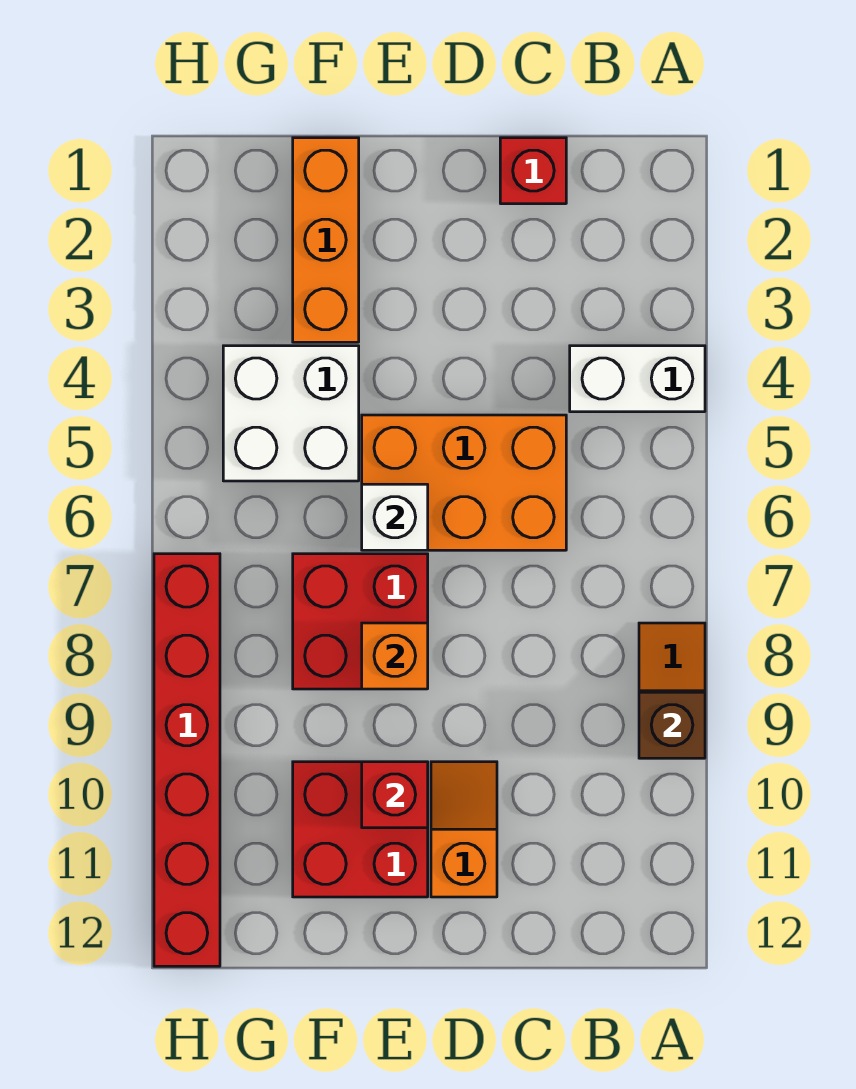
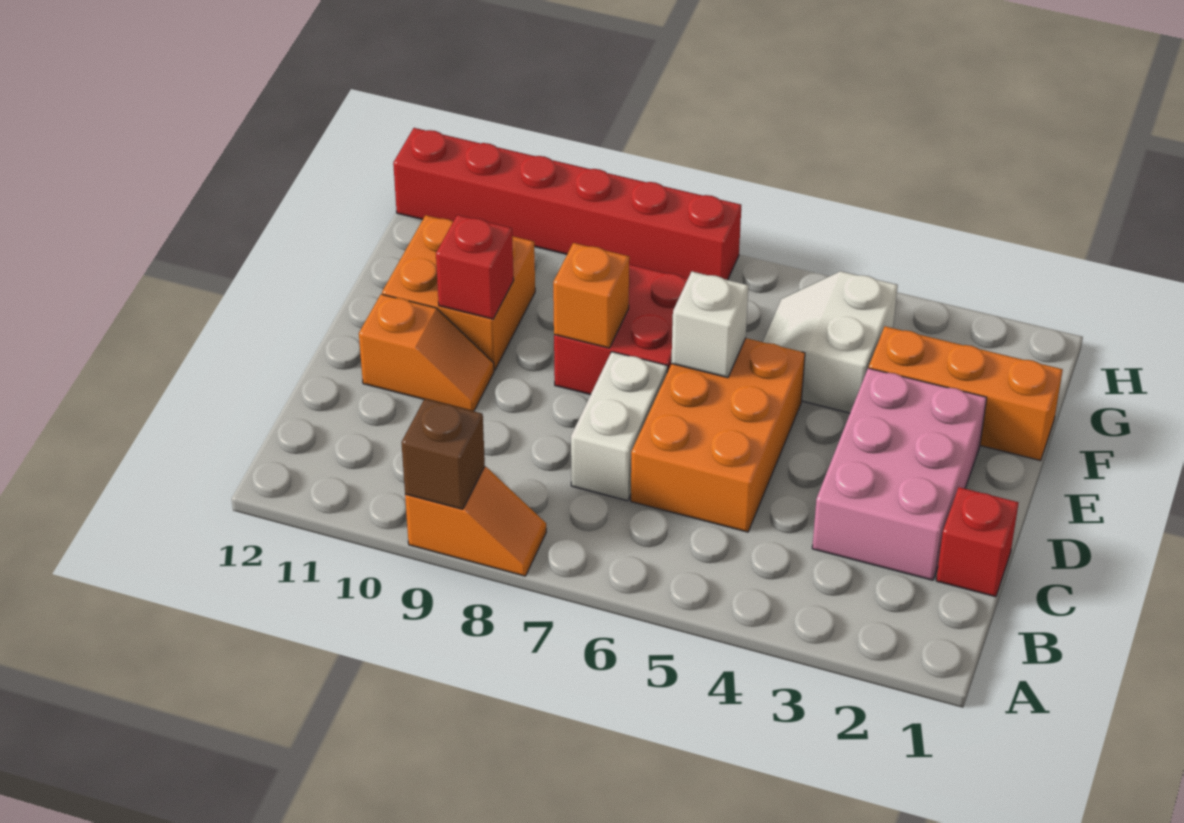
white brick A4:B4 level 1 -> white brick C7:D7 level 1
none -> pink brick C2:E3 level 1
red brick E10:F11 level 1 -> orange brick E10:F11 level 1
white brick F4:G5 level 1 -> white slope F4:G5 level 1 top 4

